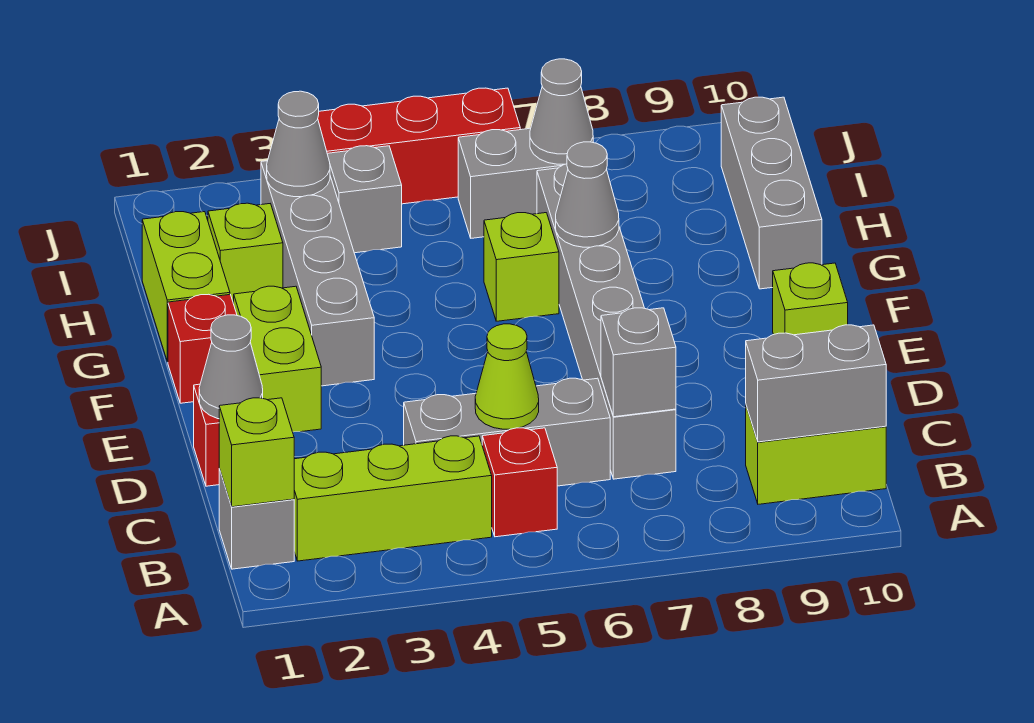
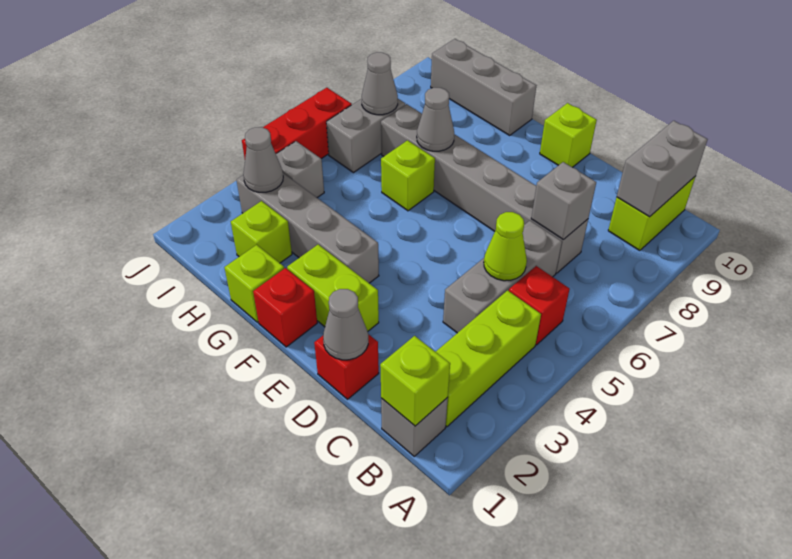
lime brick G1:H1 level 1 -> lime brick G1 level 1

